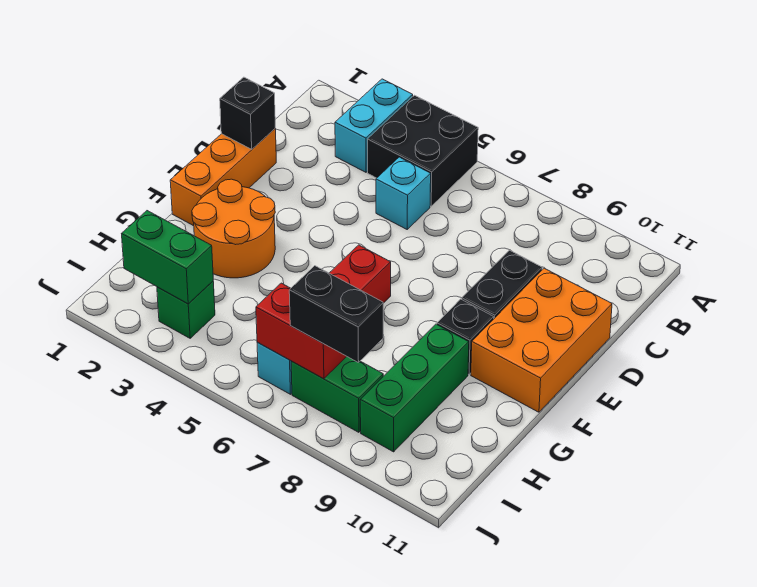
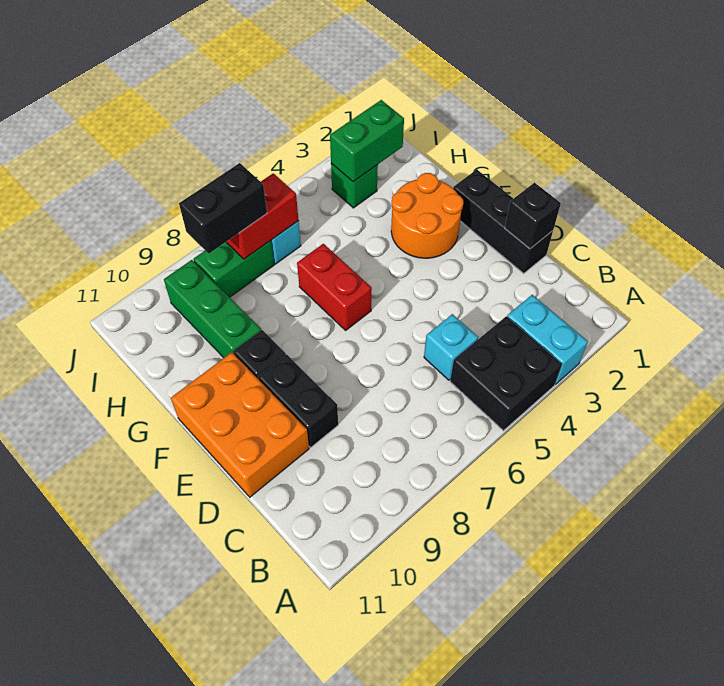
orange brick D1:F1 level 1 -> black brick D1:F1 level 1

